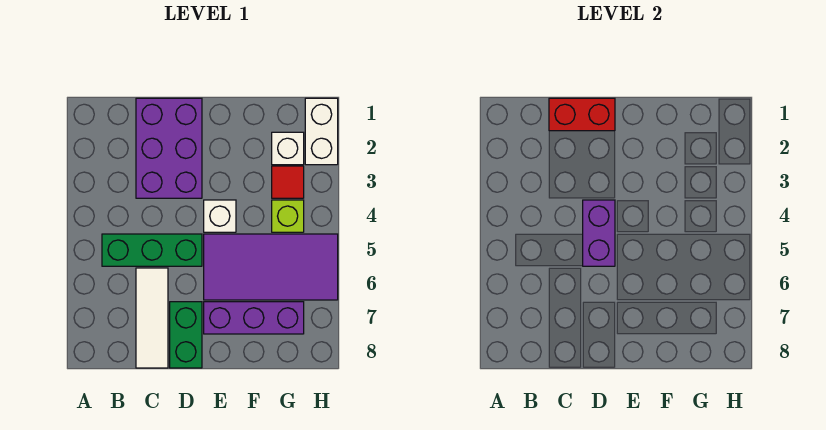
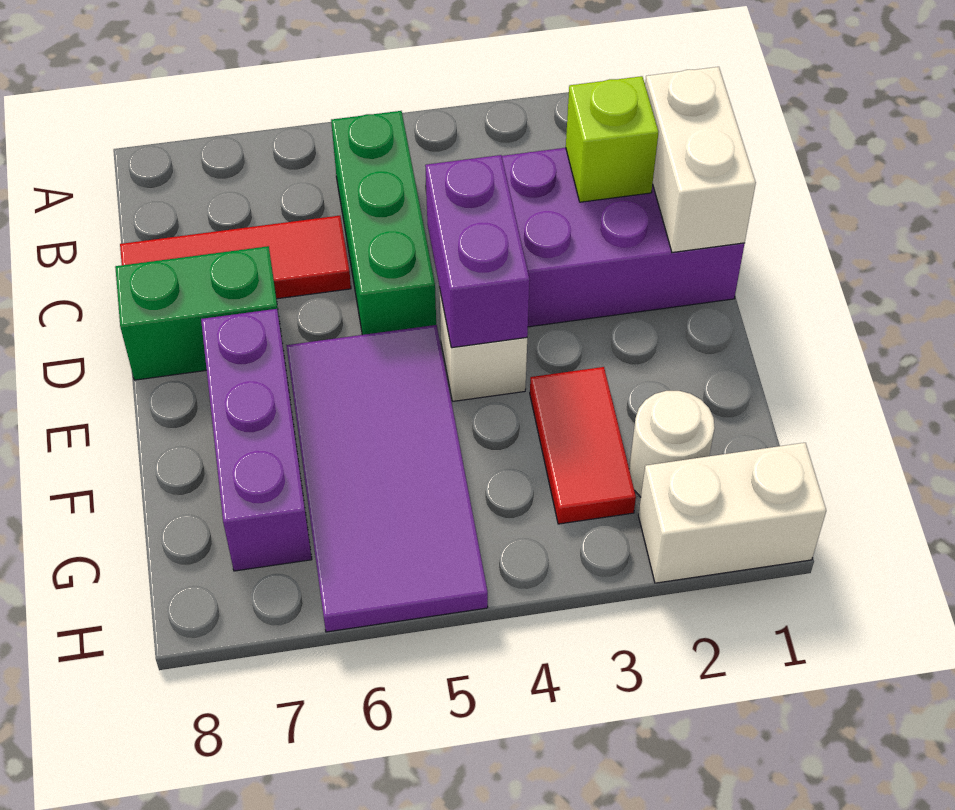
red brick C1:D1 level 2 -> white brick C1:D1 level 2
white tile C6:C8 level 1 -> red tile C6:C8 level 1
purple brick D4:D5 level 2 -> purple brick D4:E4 level 2
white brick G2 level 1 -> white round brick G2 level 1
red tile G3 level 1 -> red tile F3:G3 level 1
lime brick G4 level 1 -> lime brick C2 level 2

